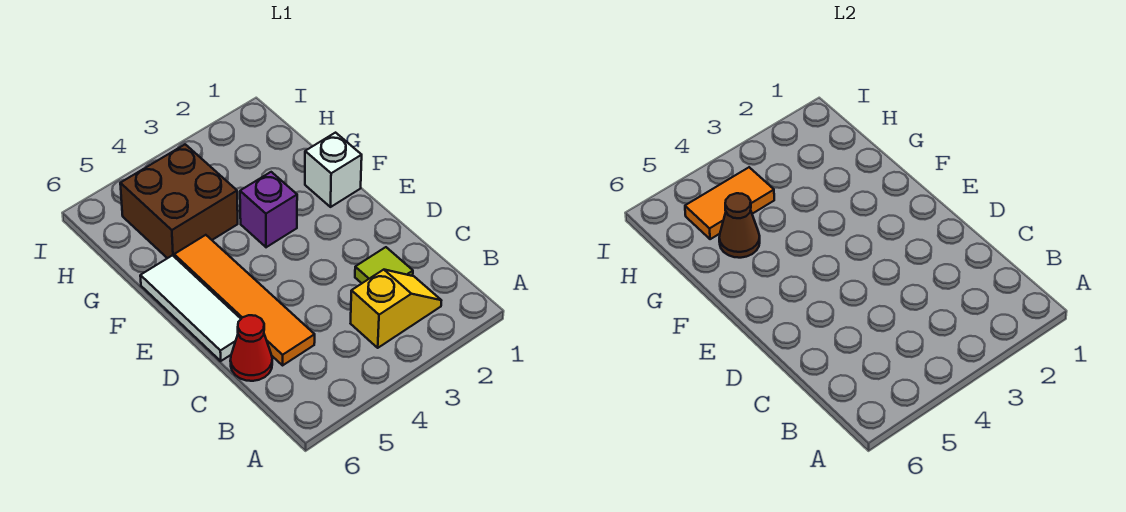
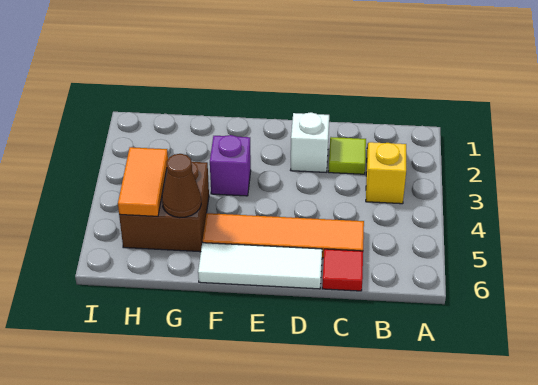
red cone C6 level 1 -> red tile C6 level 1
white brick F1 level 1 -> white brick D2 level 1

